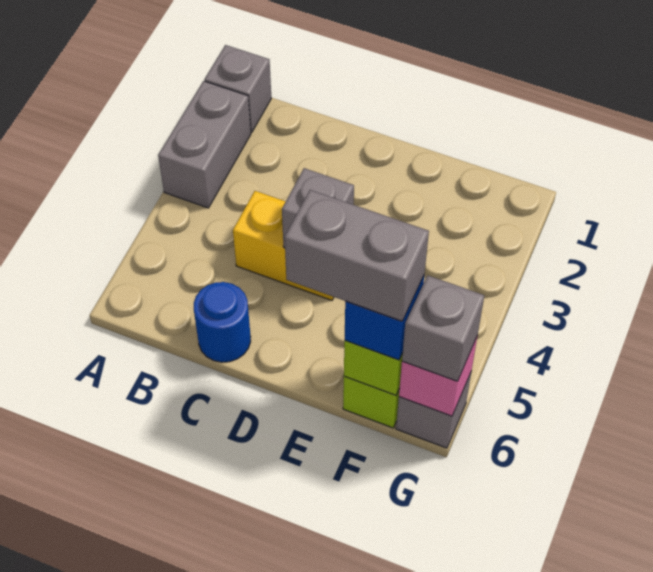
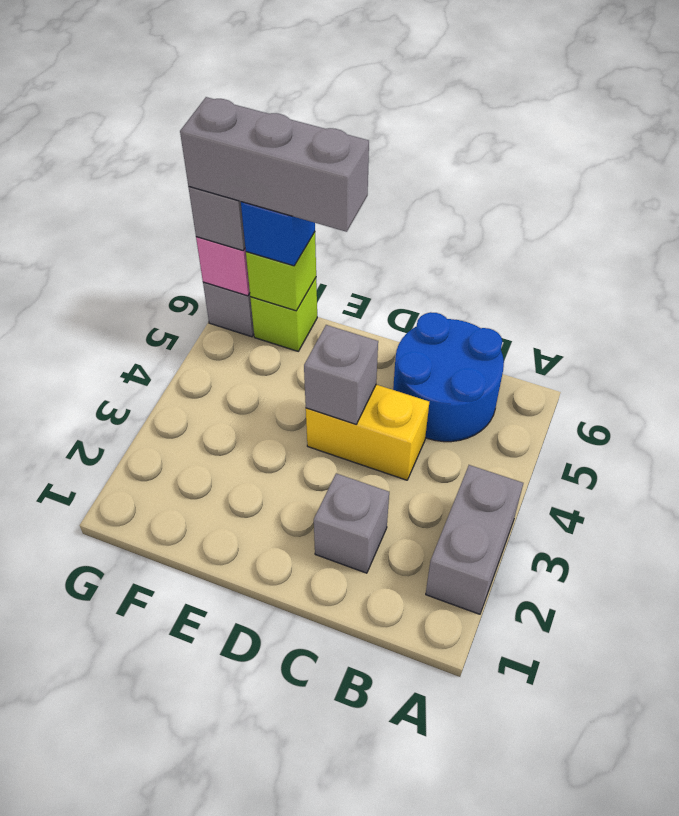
grey brick A1 level 1 -> grey brick C2 level 1
blue round brick C6 level 1 -> blue round brick B5:C6 level 1
grey brick E6:F6 level 4 -> grey brick E6:G6 level 4

